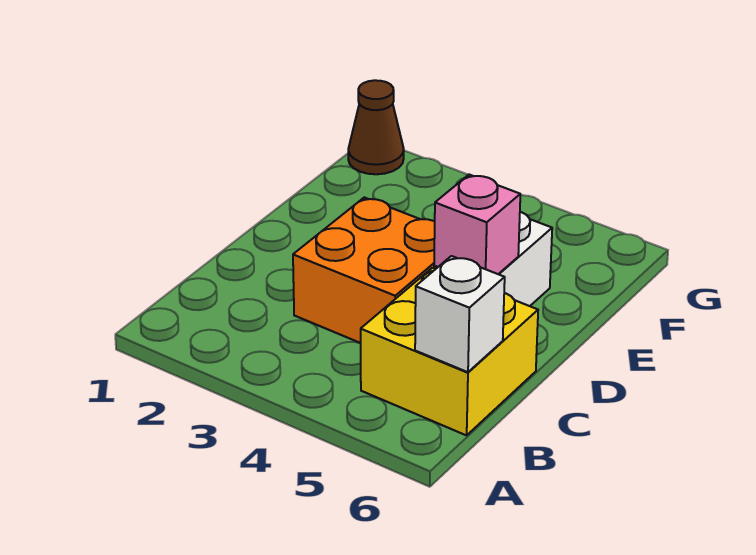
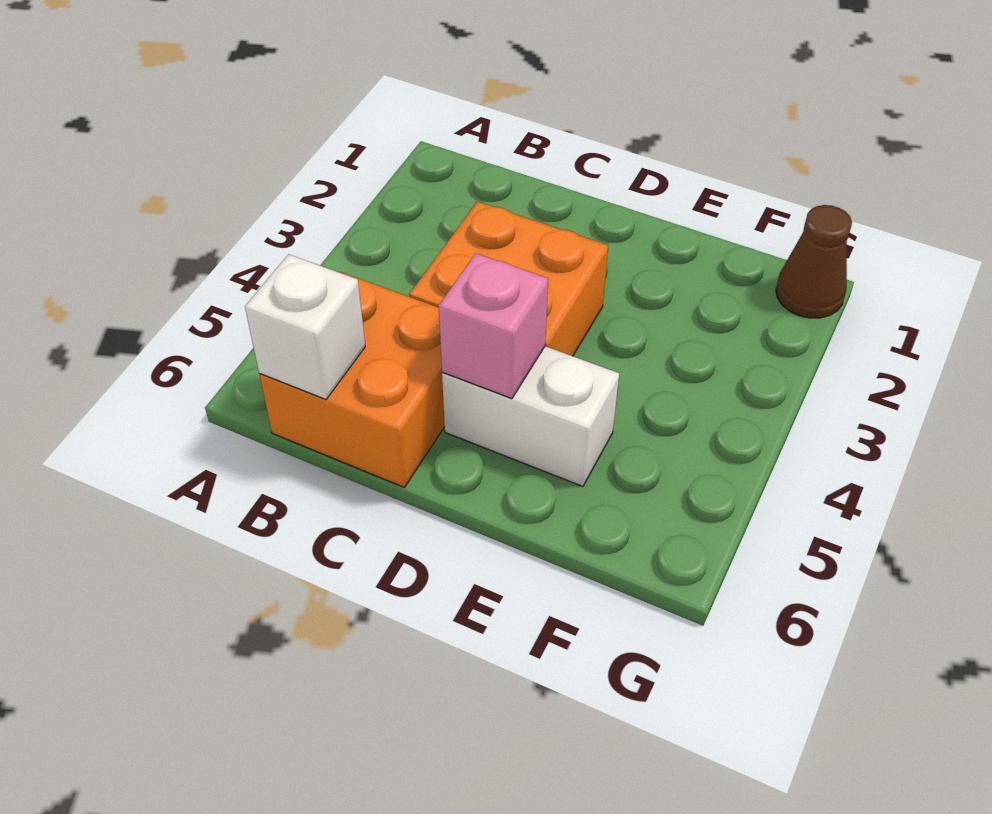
yellow brick B5:C6 level 1 -> orange brick B5:C6 level 1

